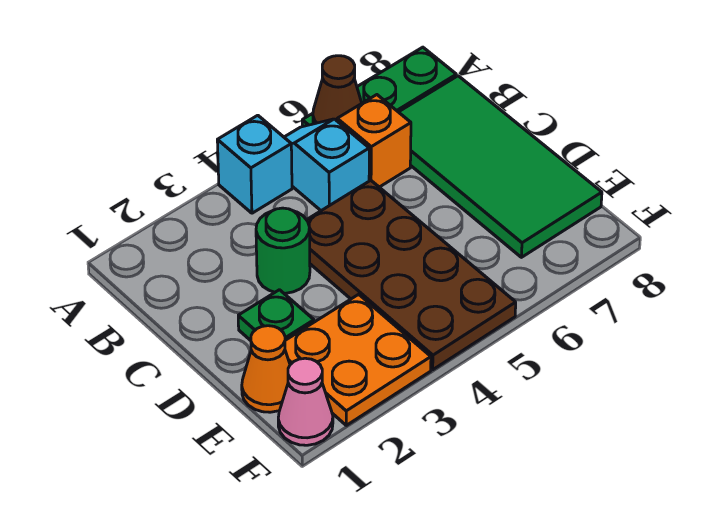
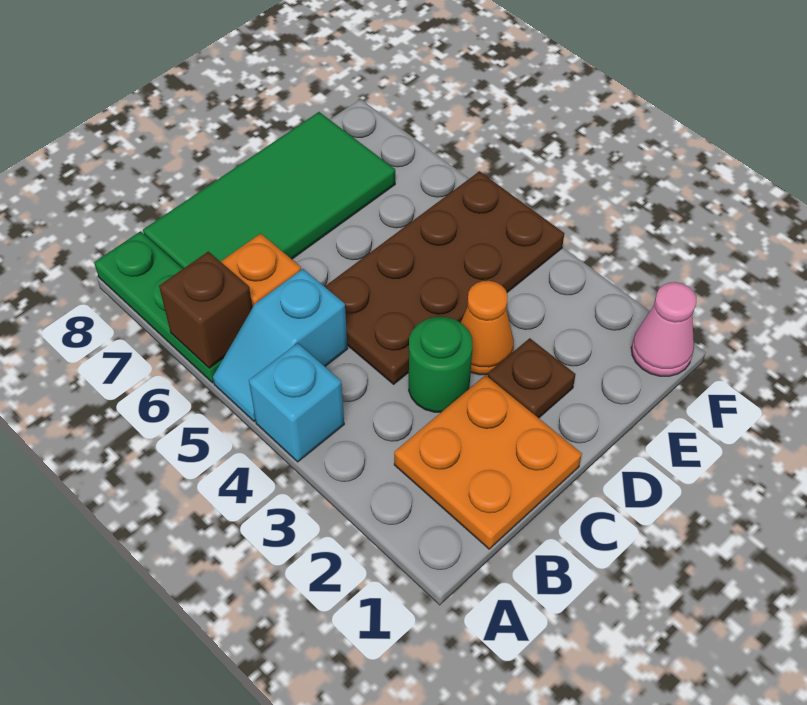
brown cone A6 level 2 -> brown brick A6 level 2
green plate D2 level 1 -> brown plate D2 level 1
orange cone E1 level 1 -> orange cone D3 level 1
orange plate E2:F3 level 1 -> orange plate B1:C2 level 1

